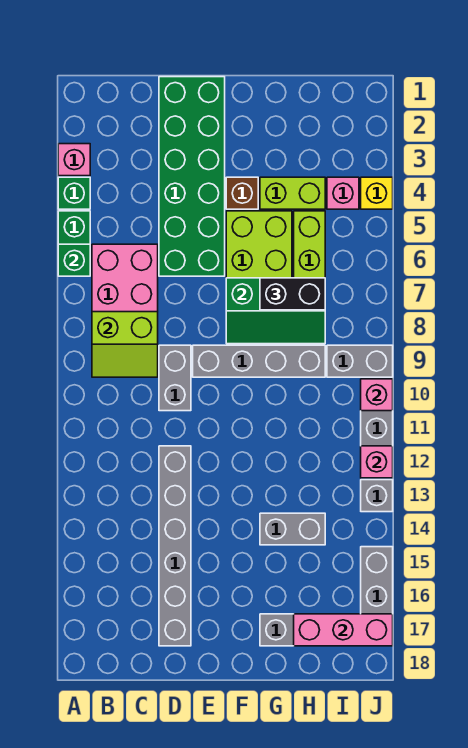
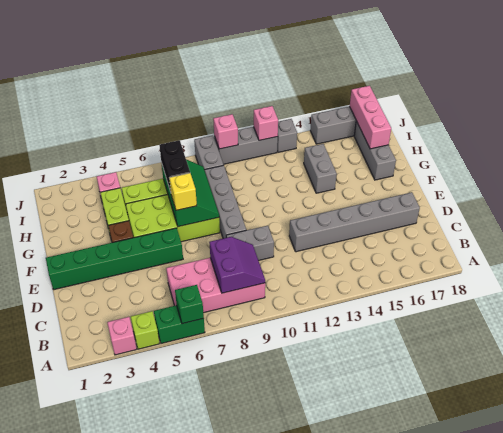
green brick A4 level 1 -> lime brick A4 level 1
lime slope B8:C9 level 2 top 8 -> purple slope B8:C9 level 2 top 8
green brick D1:E6 level 1 -> green brick E1:E6 level 1
yellow brick J4 level 1 -> yellow brick F7 level 3

